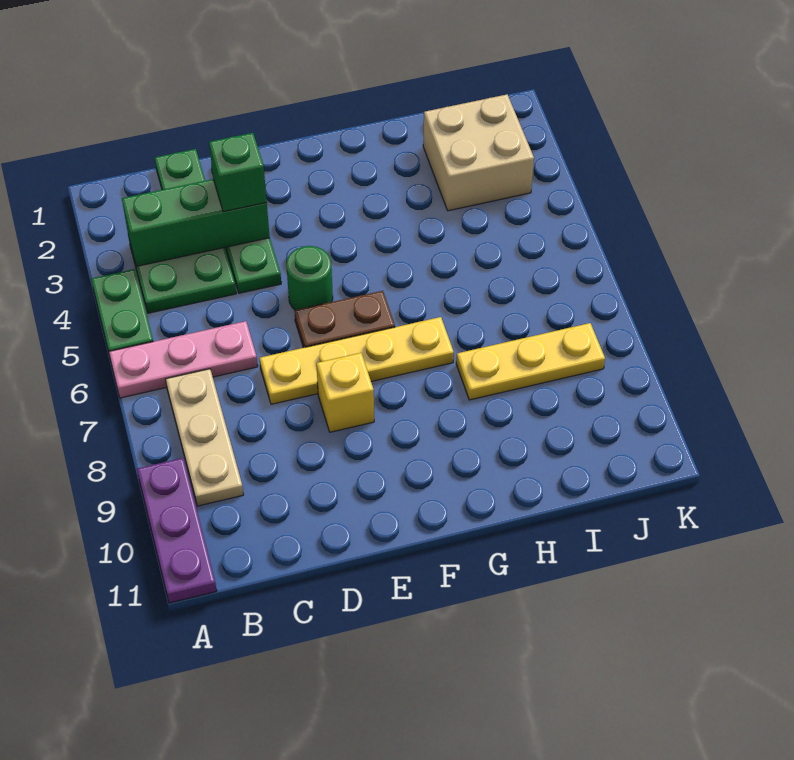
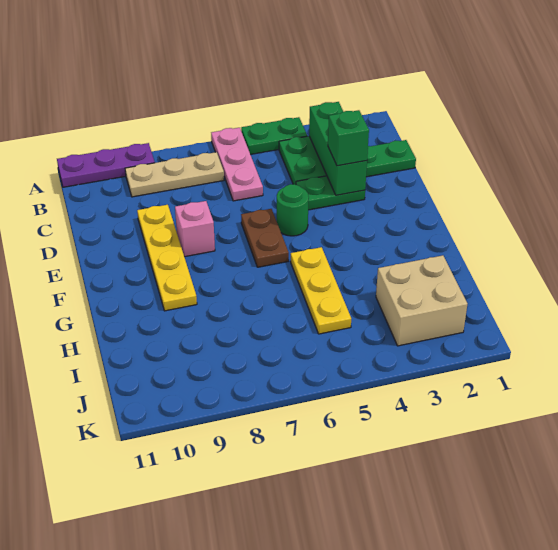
yellow plate D7:G7 level 1 -> yellow plate D9:G9 level 1
yellow brick E8 level 1 -> pink brick E8 level 1
yellow plate H8:J8 level 1 -> yellow plate G5:I5 level 1

